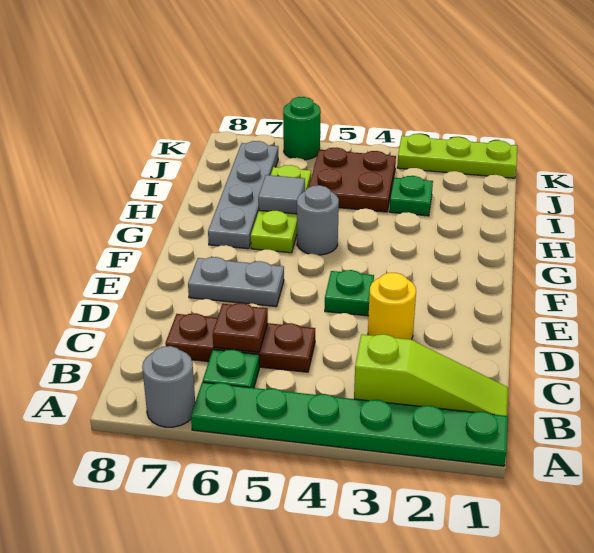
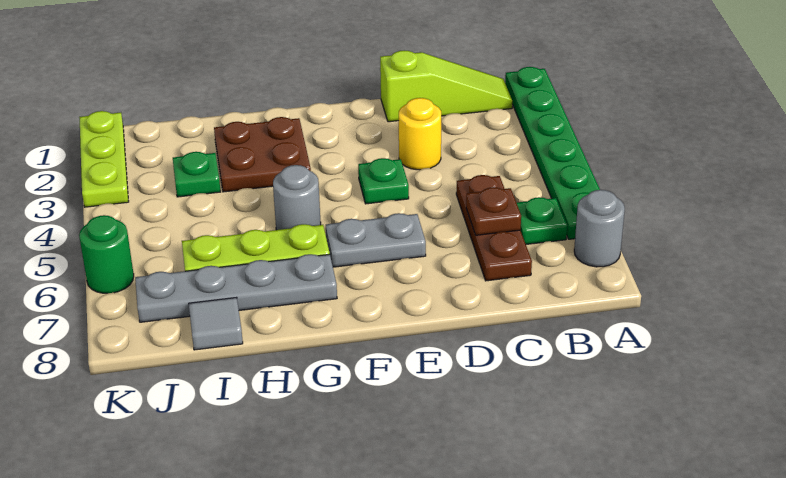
lime slope B1:B3 level 1 top 3 -> lime slope B1:D1 level 1 top D
grey plate E6:E7 level 1 -> grey plate E6:F6 level 1
grey tile H6 level 2 -> grey tile I8 level 1
brown plate I4:J5 level 1 -> brown plate G2:H3 level 1

